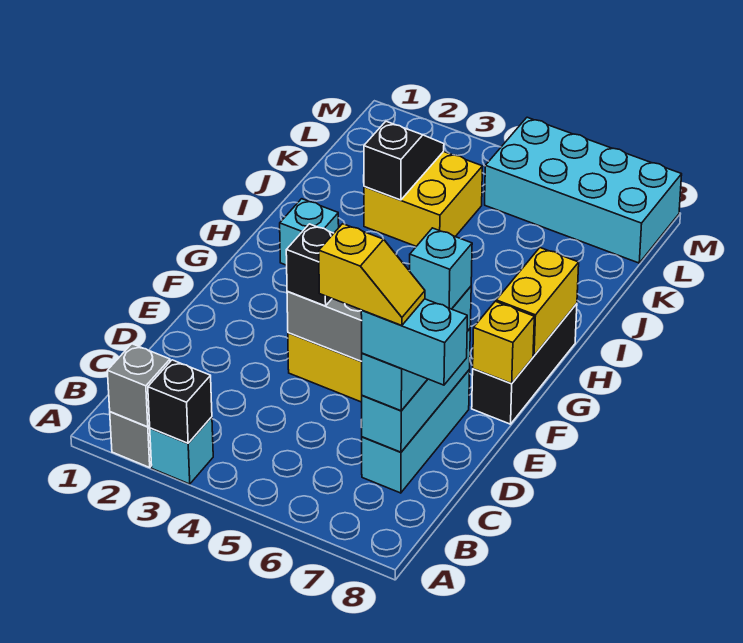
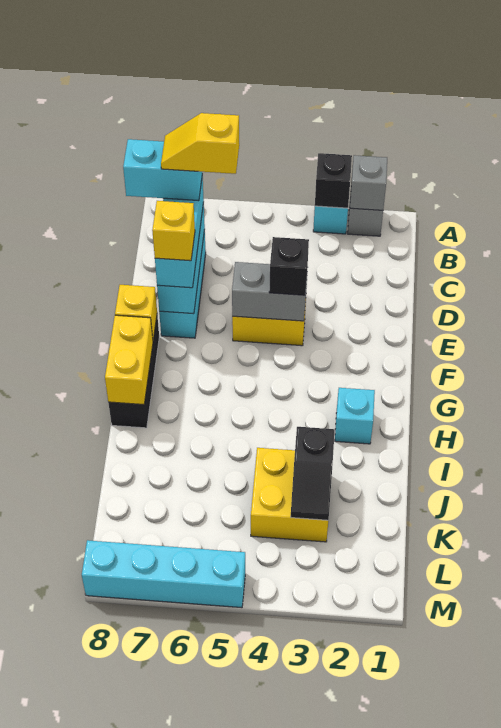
cyan brick E7 level 4 -> yellow brick E7 level 4
cyan brick L5:M8 level 1 -> cyan brick M5:M8 level 1

